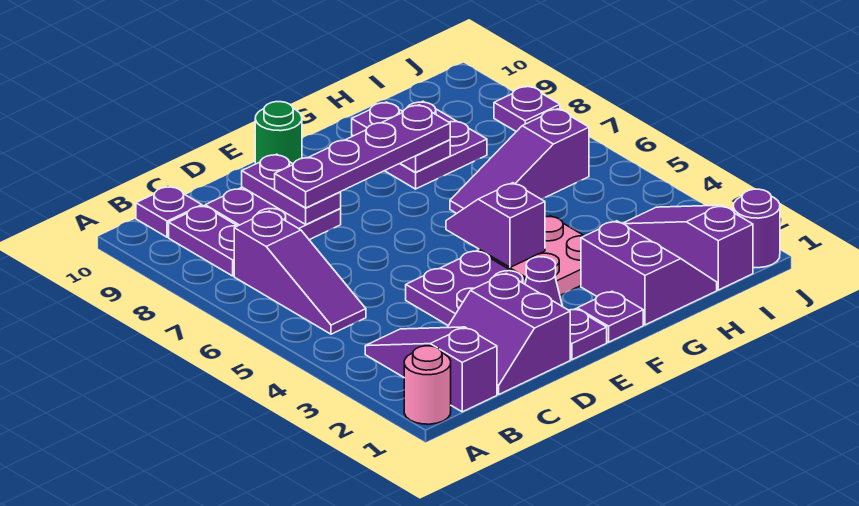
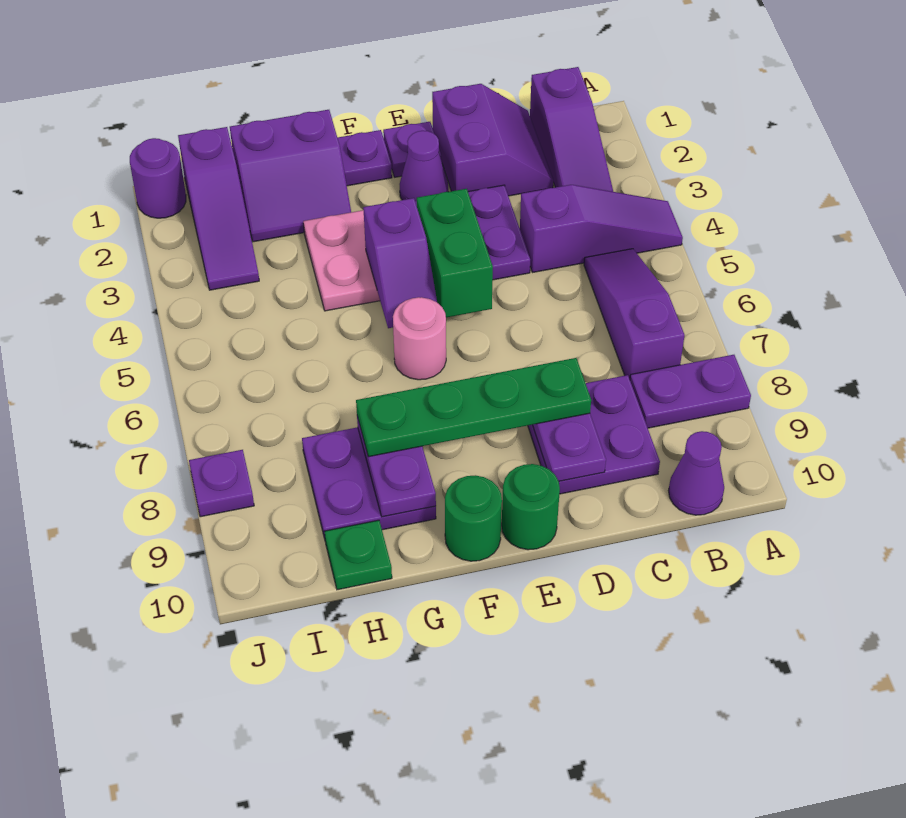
pink round brick A1 level 1 -> pink round brick F6 level 1
purple plate B8:B9 level 1 -> purple plate A8:B8 level 1
purple plate B10 level 1 -> purple cone B10 level 1
purple plate D8:G8 level 3 -> green plate D8:G8 level 3
none -> green brick E4:E5 level 2
none -> green round brick F10 level 1
purple slope G1:H2 level 1 top G -> purple slope G1:H2 level 1 top 1
purple slope G6:I6 level 1 top I -> purple slope A4:C4 level 1 top C
none -> green plate H10 level 1

